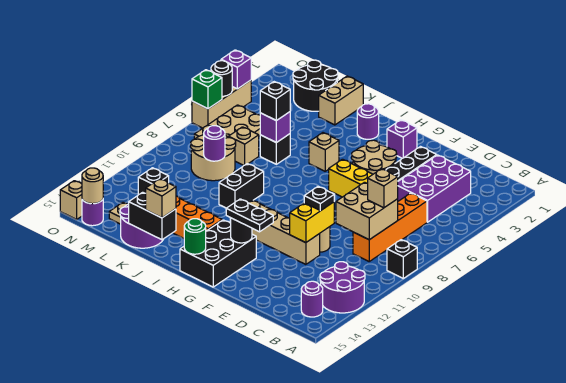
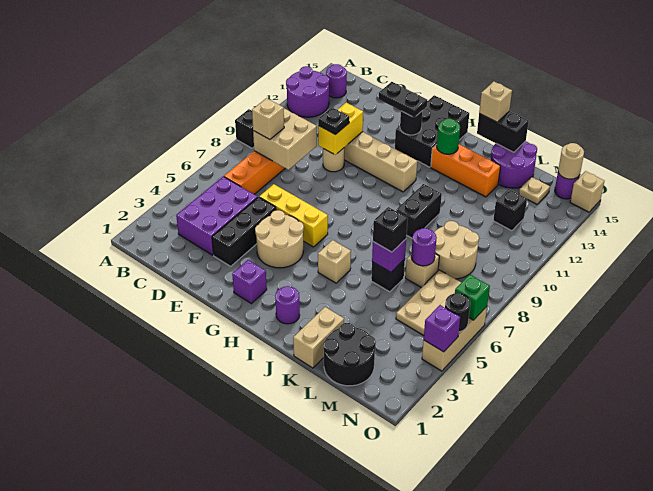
green round brick H15 level 2 -> green round brick I13 level 2
purple round brick L9 level 2 -> purple round brick L7 level 2

